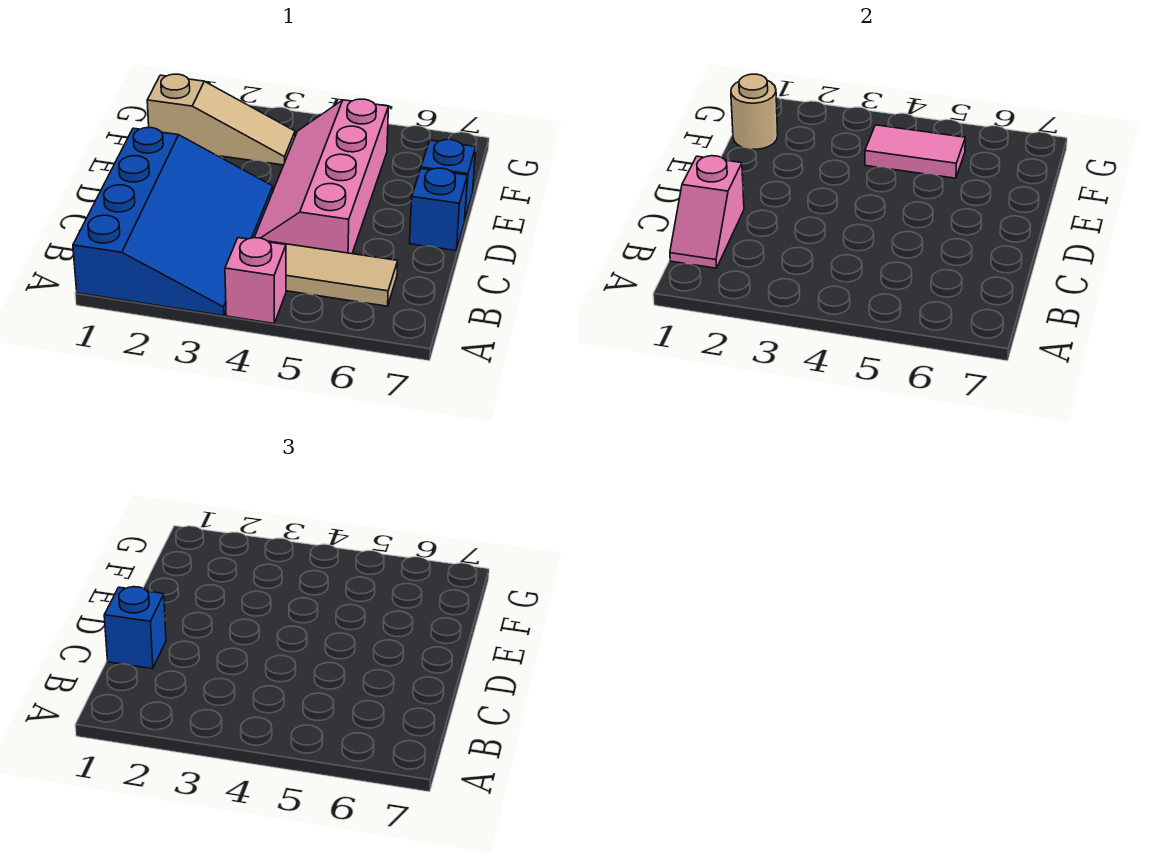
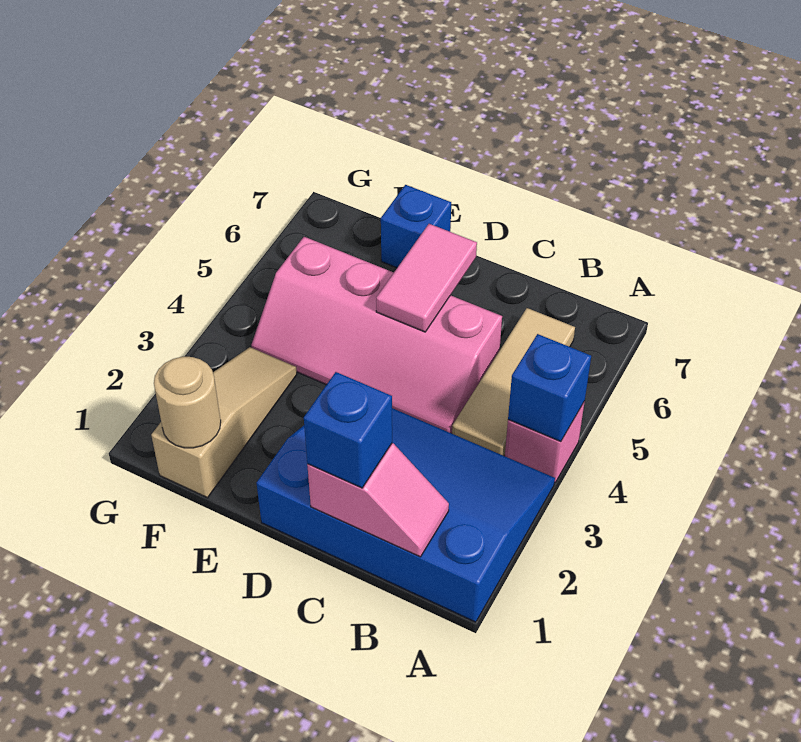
blue brick D7 level 1 -> blue brick A4 level 2
pink tile F4:F5 level 2 -> pink tile D5:D6 level 2

